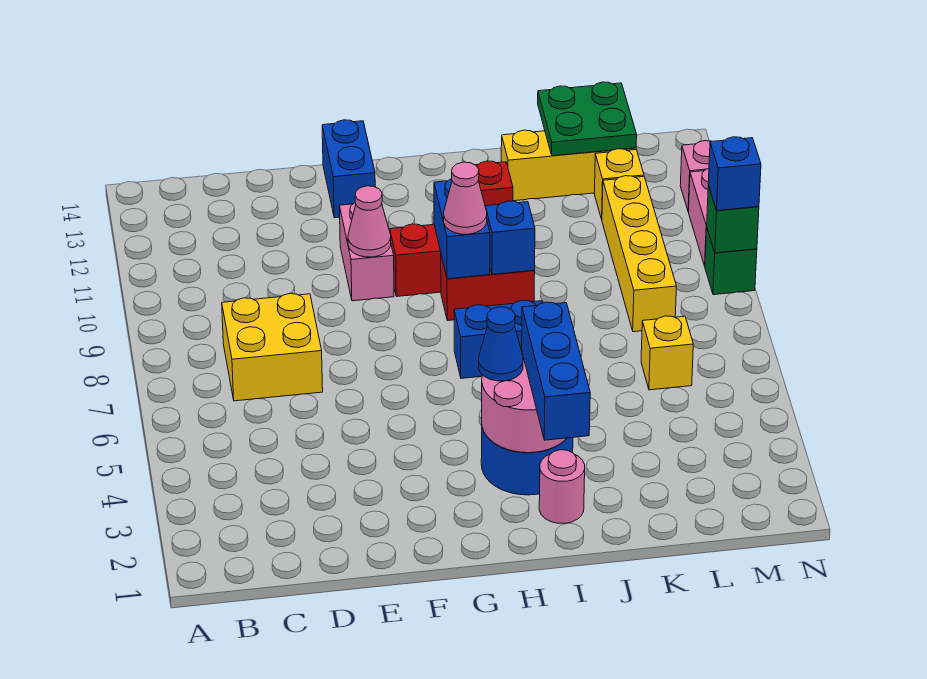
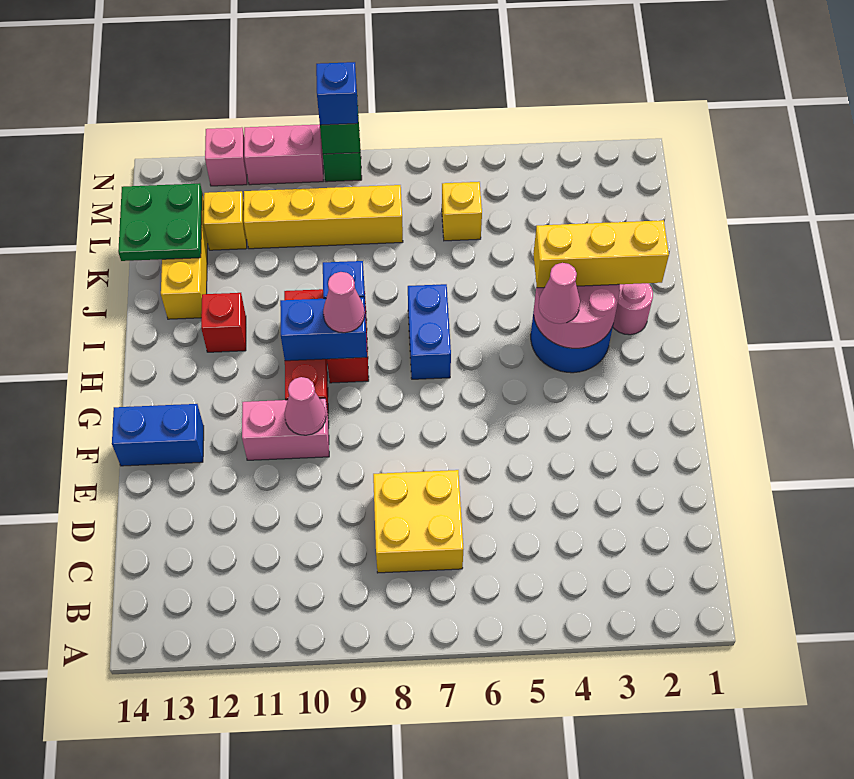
blue cone H4 level 3 -> pink cone H4 level 3
blue brick I2:I4 level 3 -> yellow brick I2:I4 level 3

